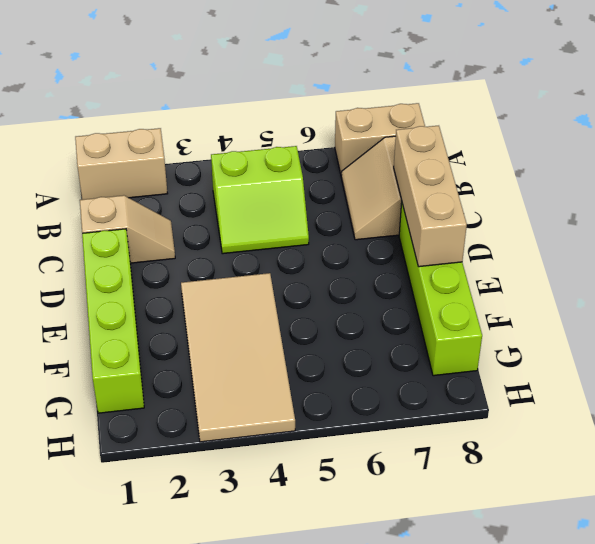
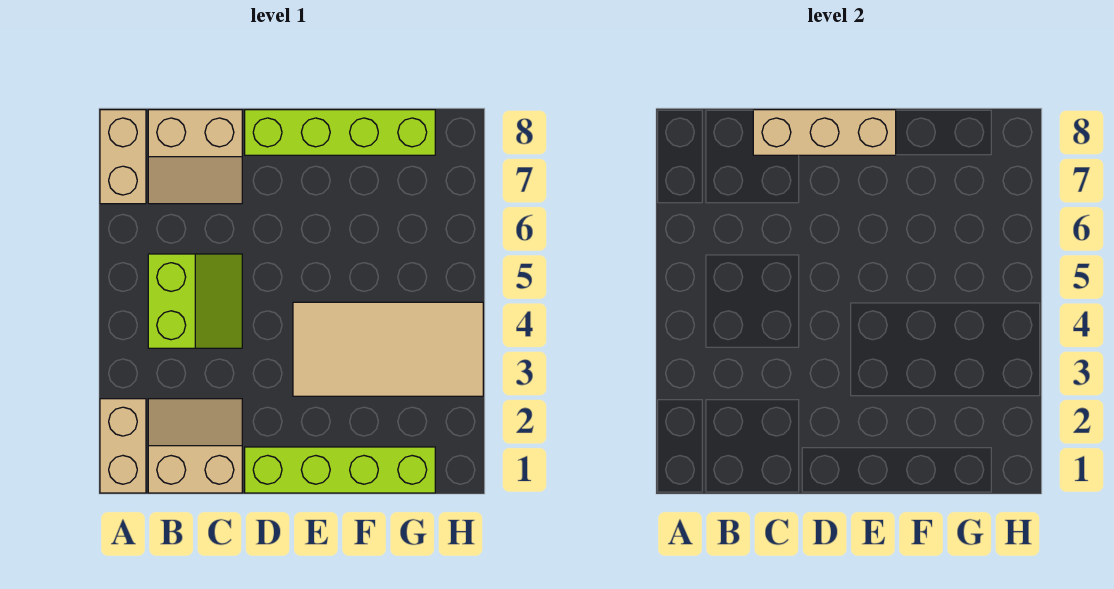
tan slope C1:C2 level 1 top 1 -> tan slope B1:C2 level 1 top 1

